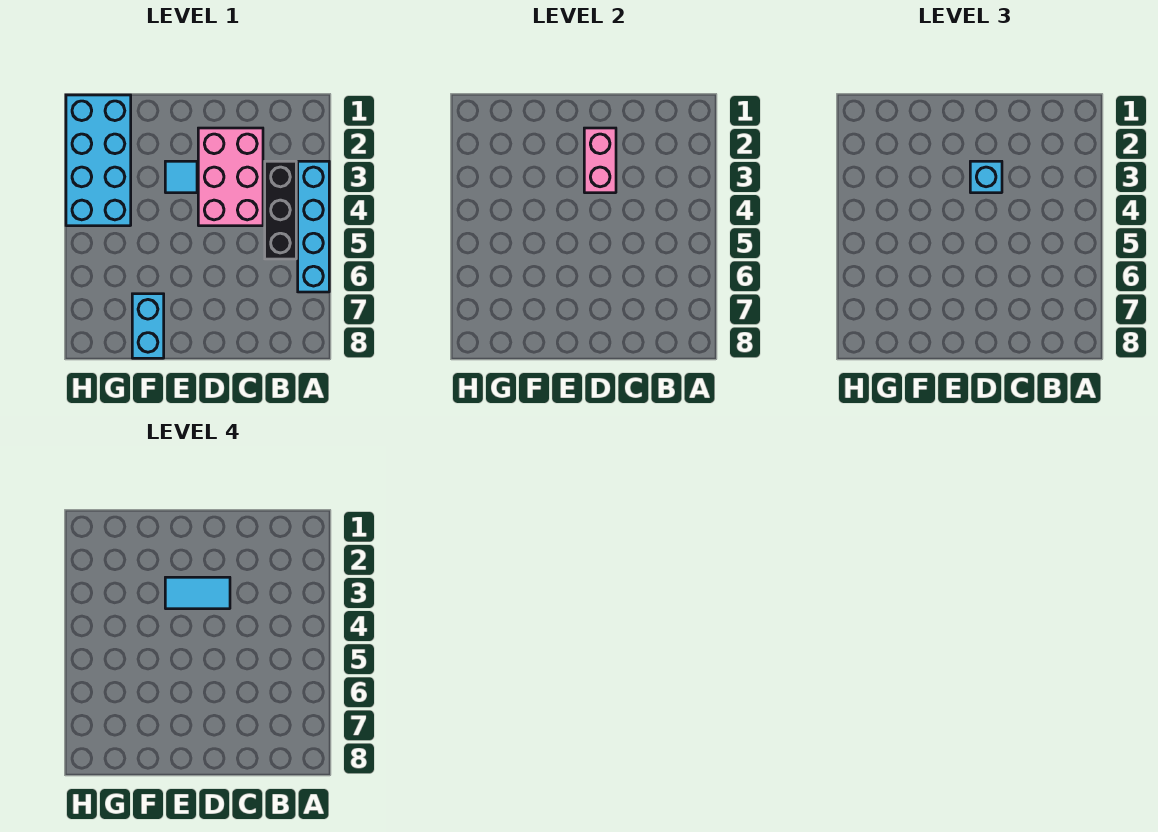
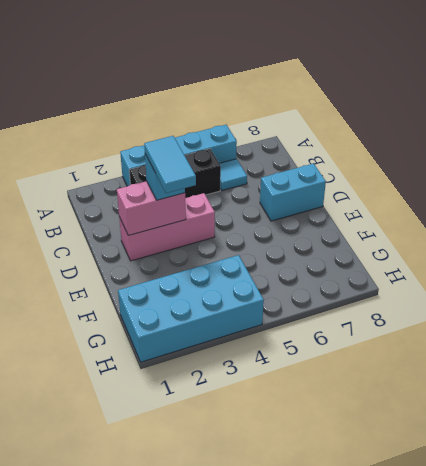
pink brick C2:D4 level 1 -> pink brick D2:D4 level 1
cyan tile E3 level 1 -> cyan tile B6 level 1
cyan brick F7:F8 level 1 -> cyan brick D7:D8 level 1

